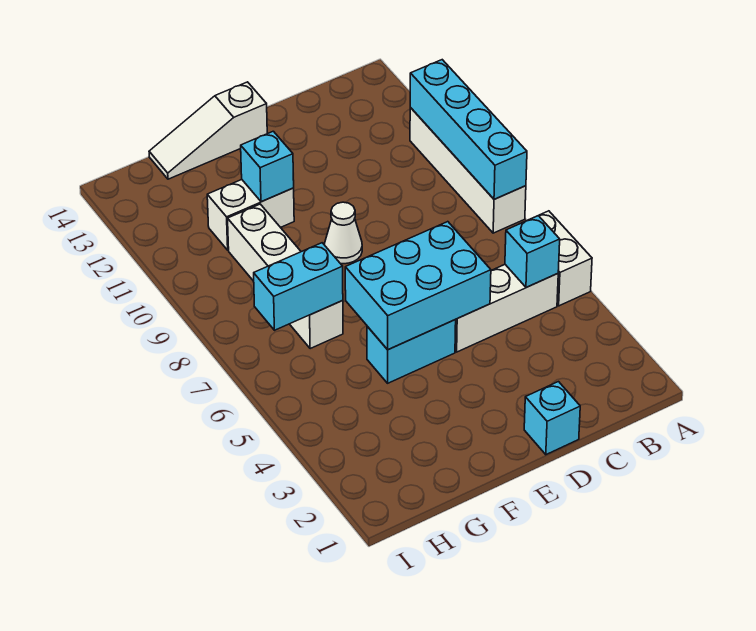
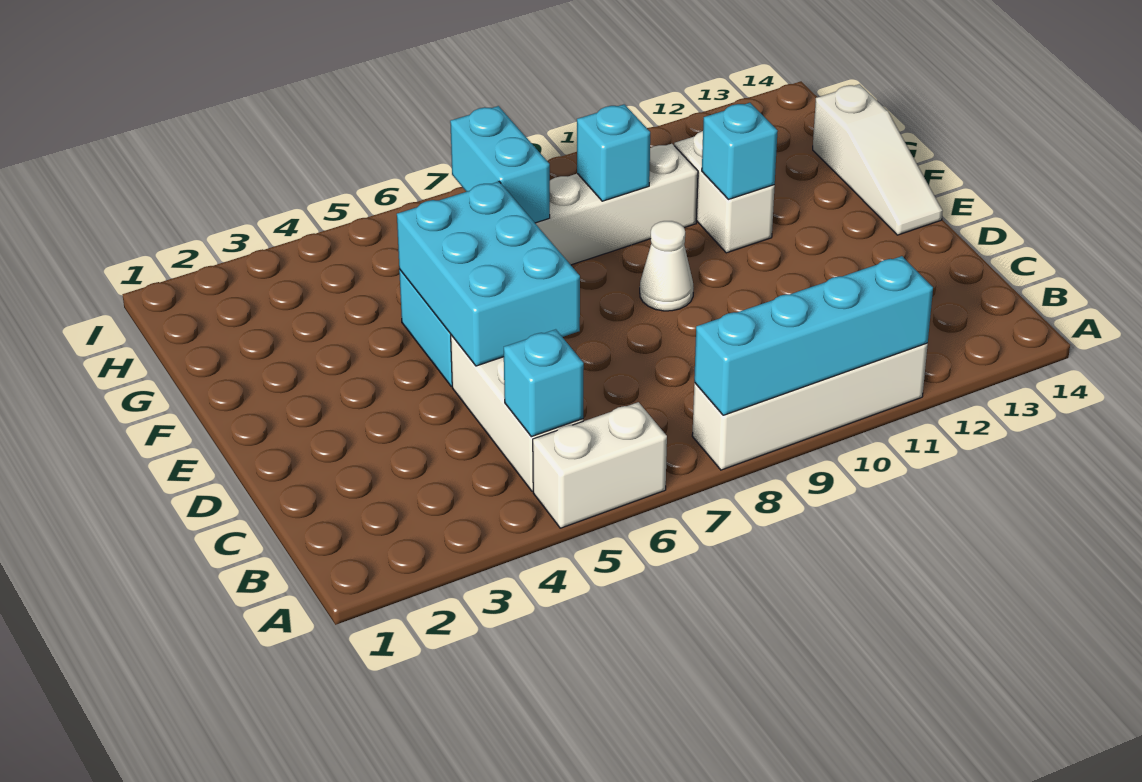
cyan brick D1 level 1 -> cyan brick G9 level 2
white slope E14:G14 level 1 top E -> white slope E14:G14 level 1 top G

